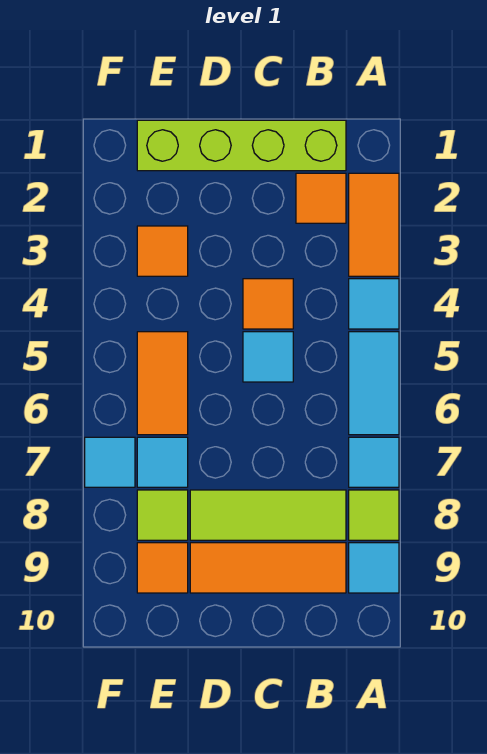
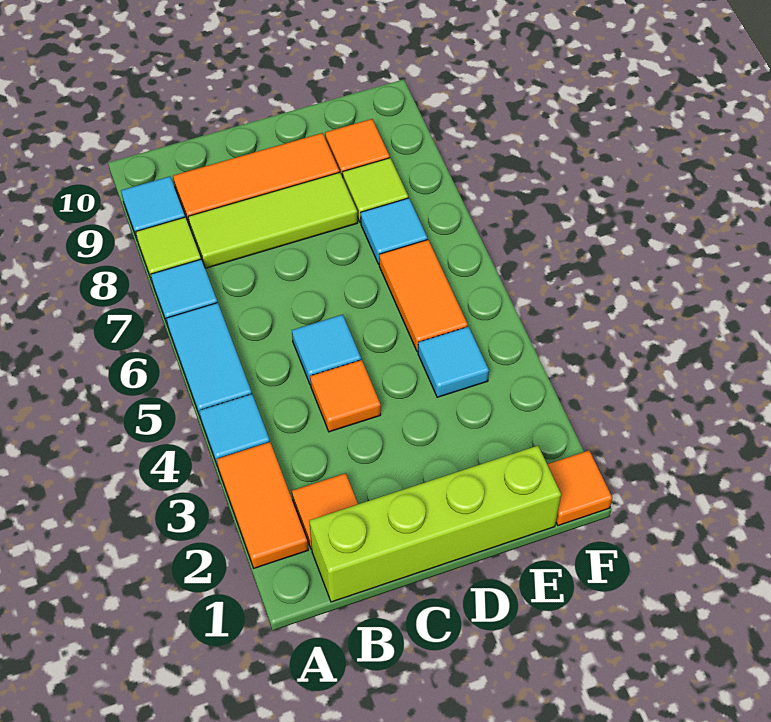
orange tile E3 level 1 -> orange tile F1 level 1
cyan tile F7 level 1 -> cyan tile E4 level 1

